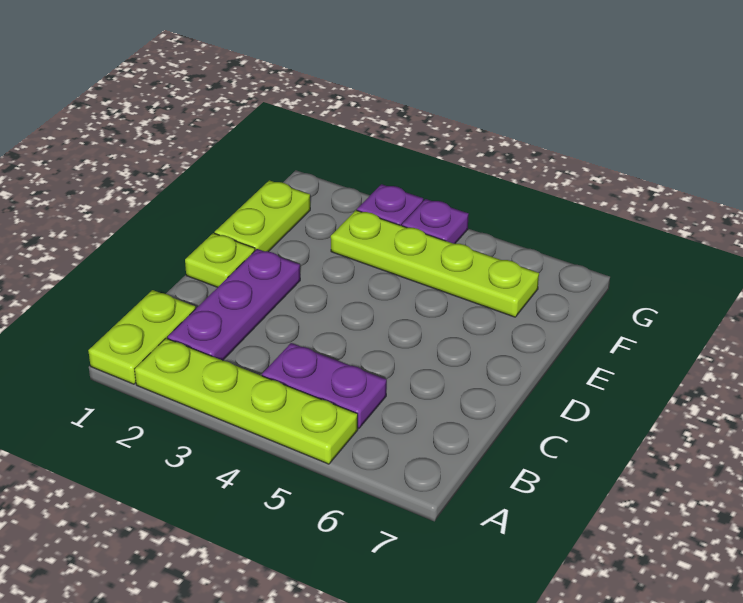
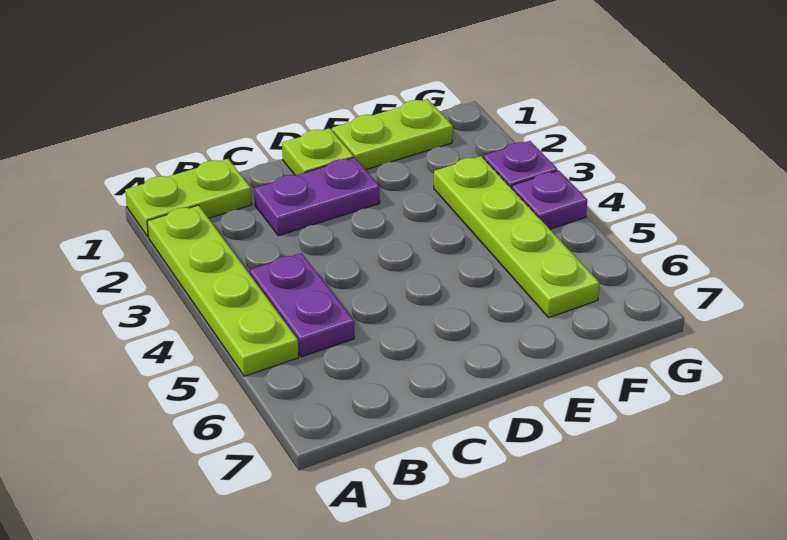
purple plate B2:D2 level 1 -> purple plate C2:D2 level 1

